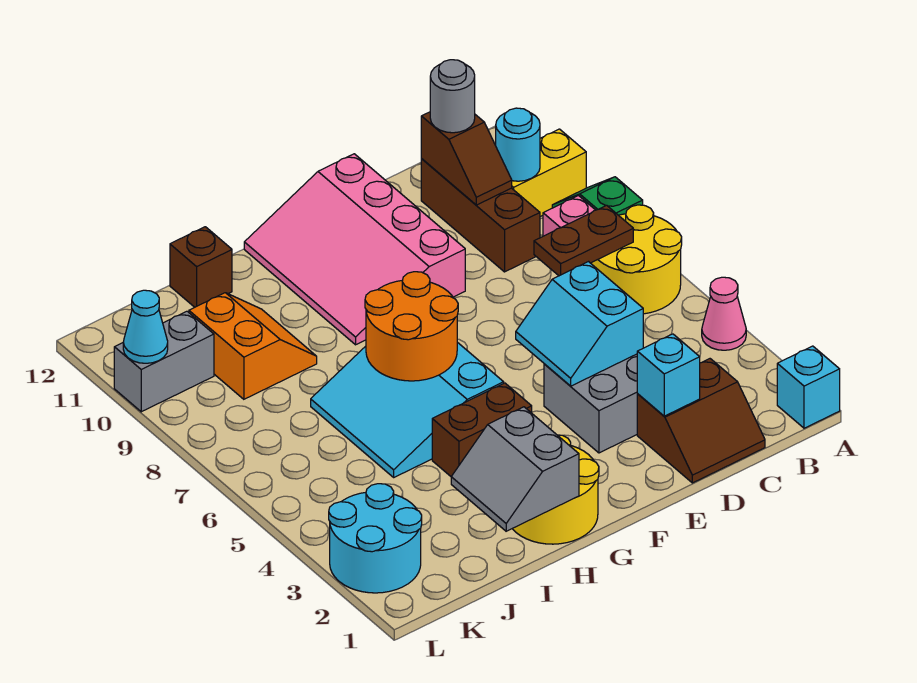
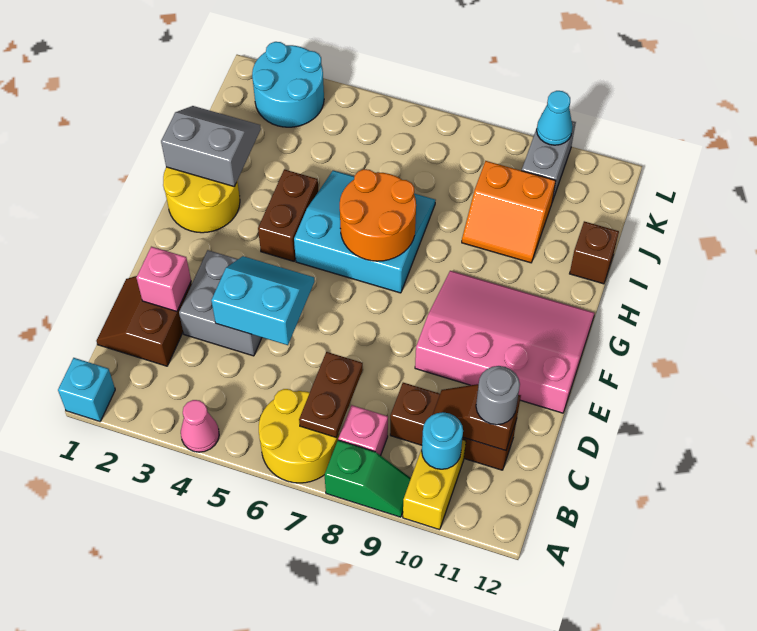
cyan brick D2 level 2 -> pink brick D2 level 2

